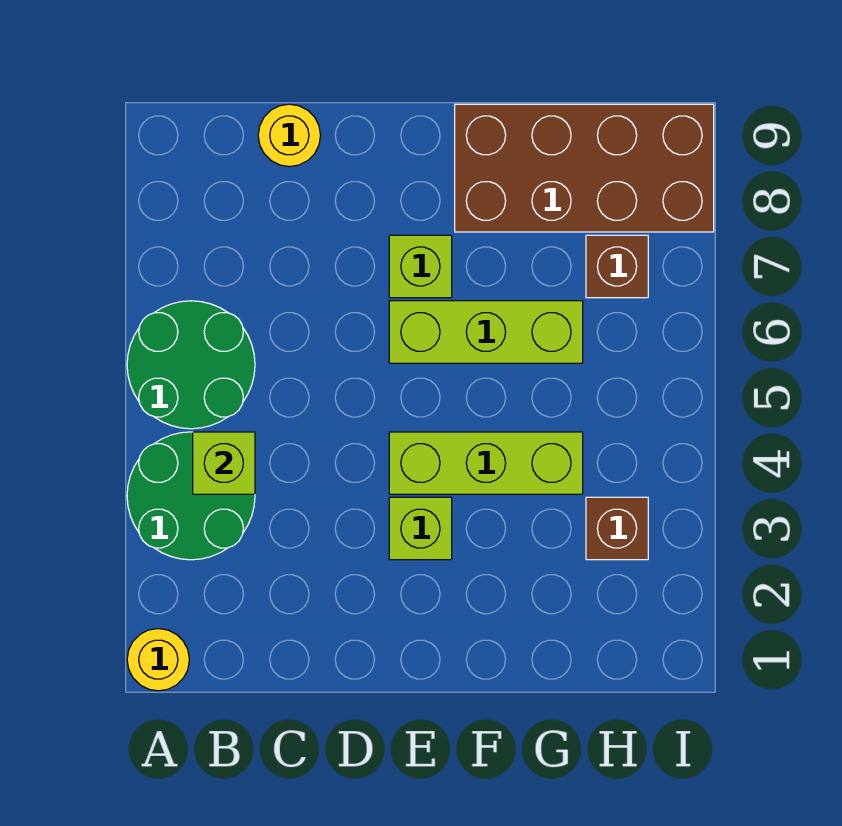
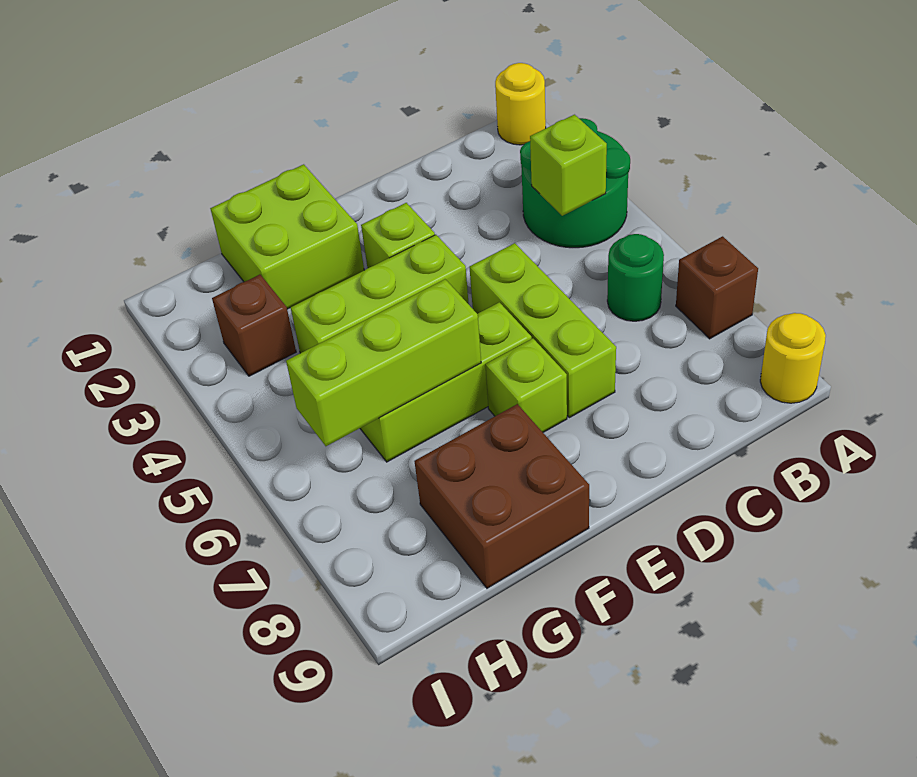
green round brick A5:B6 level 1 -> green round brick B6 level 1
yellow round brick C9 level 1 -> yellow round brick A9 level 1
none -> lime brick D5:D7 level 1
none -> lime brick F1:G2 level 1
none -> lime brick F6:H6 level 2
brown brick F8:I9 level 1 -> brown brick F8:G9 level 1
brown brick H7 level 1 -> brown brick A7 level 1

